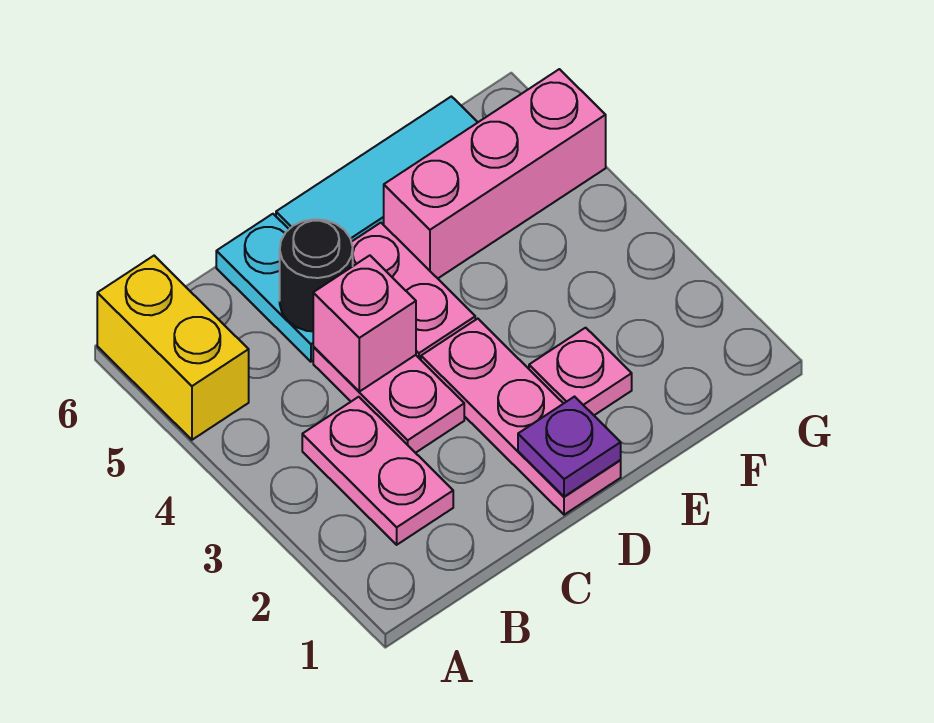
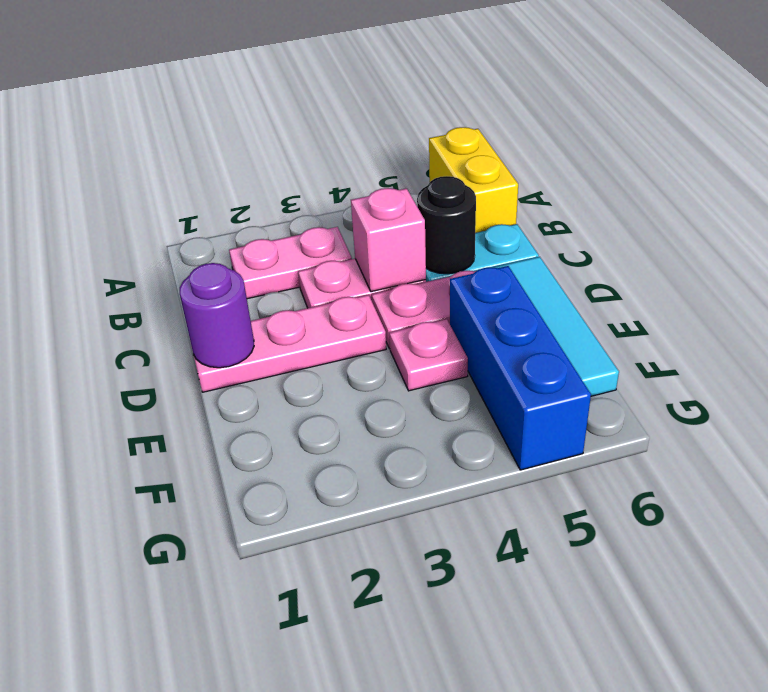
yellow brick A5:A6 level 1 -> yellow brick A6:B6 level 1
purple plate D1 level 2 -> purple round brick D1 level 2
pink plate E2 level 1 -> pink plate E4 level 1
pink brick E5:G5 level 1 -> blue brick E5:G5 level 1

